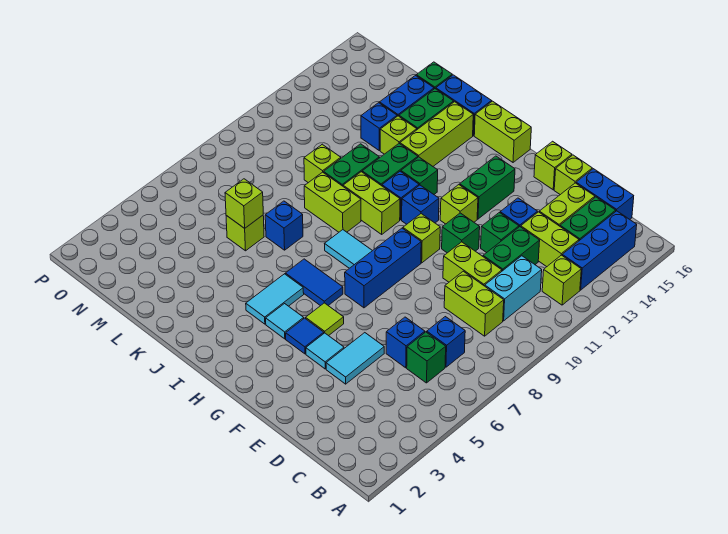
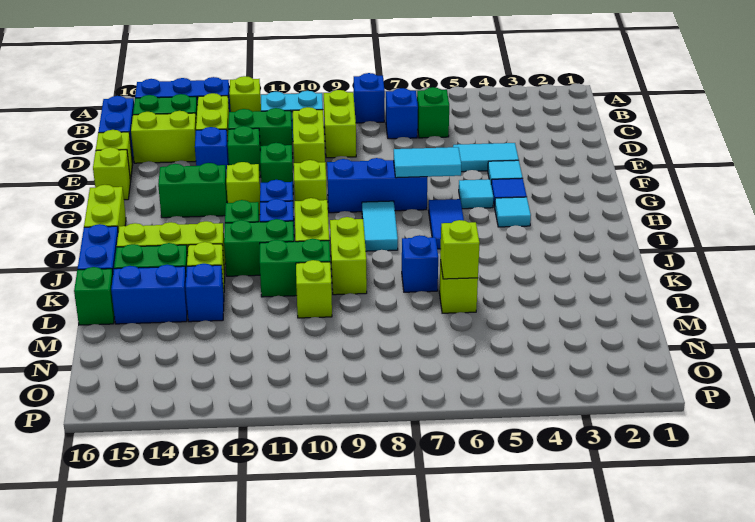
blue brick D6 level 1 -> blue brick B8 level 1
lime tile G5 level 1 -> cyan tile G5 level 1
cyan tile I4:I5 level 1 -> cyan tile G6:G7 level 2

